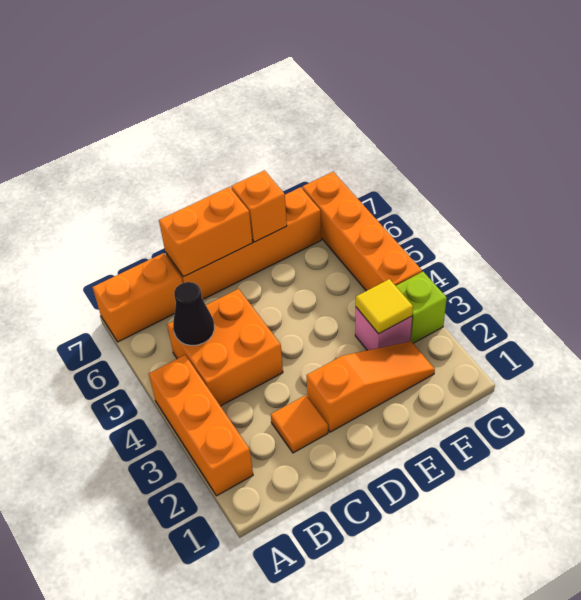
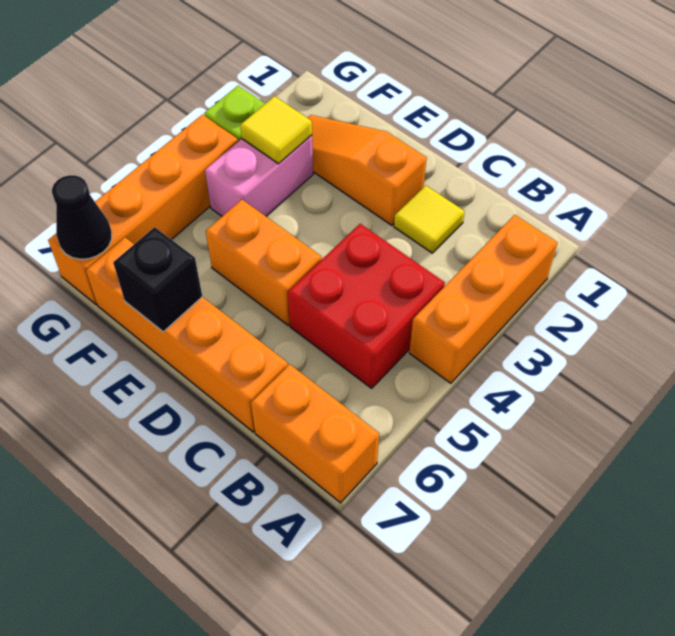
orange brick B4:C5 level 1 -> red brick B4:C5 level 1
black cone B5 level 2 -> black cone G7 level 2
orange tile C2 level 1 -> yellow tile C2 level 1
orange brick C7:D7 level 2 -> orange brick D5:E5 level 1
orange brick E7 level 2 -> black brick E7 level 2
pink brick F3 level 1 -> pink brick F3:F4 level 1

